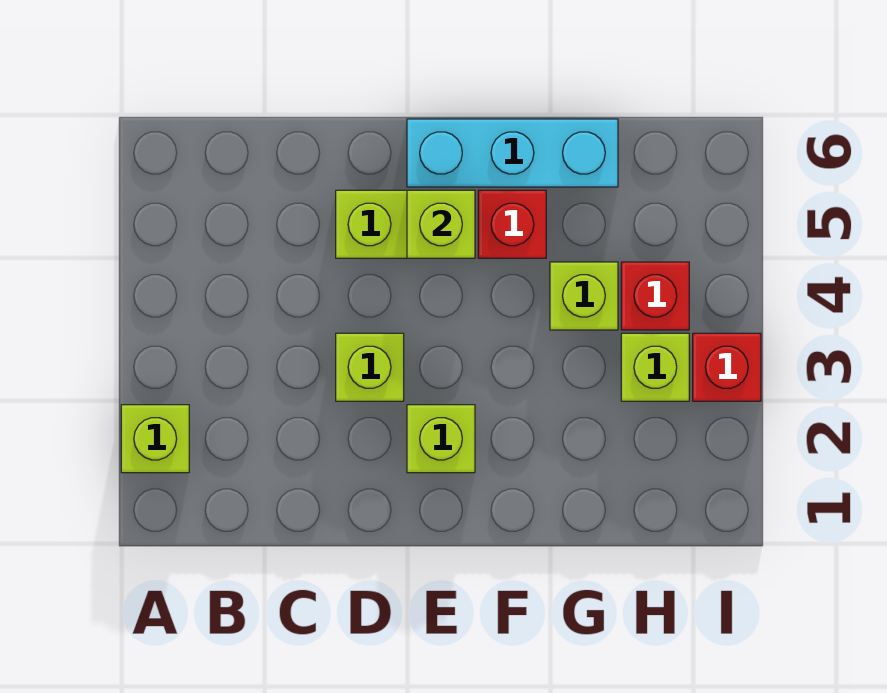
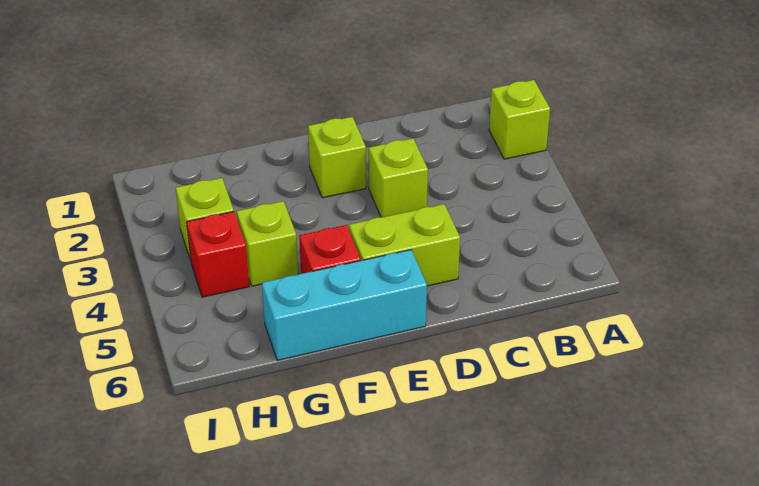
lime brick E5 level 2 -> none
red brick I3 level 1 -> none

